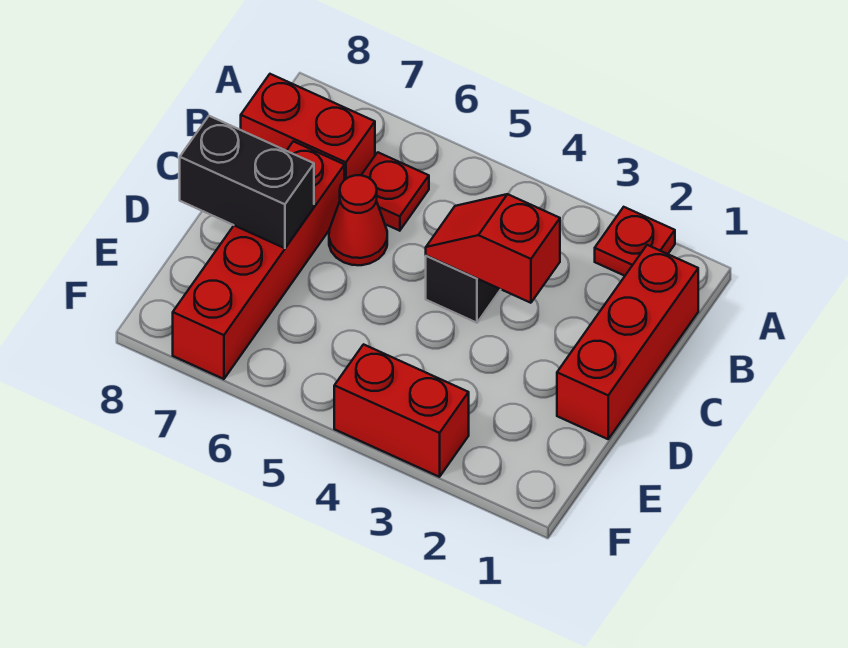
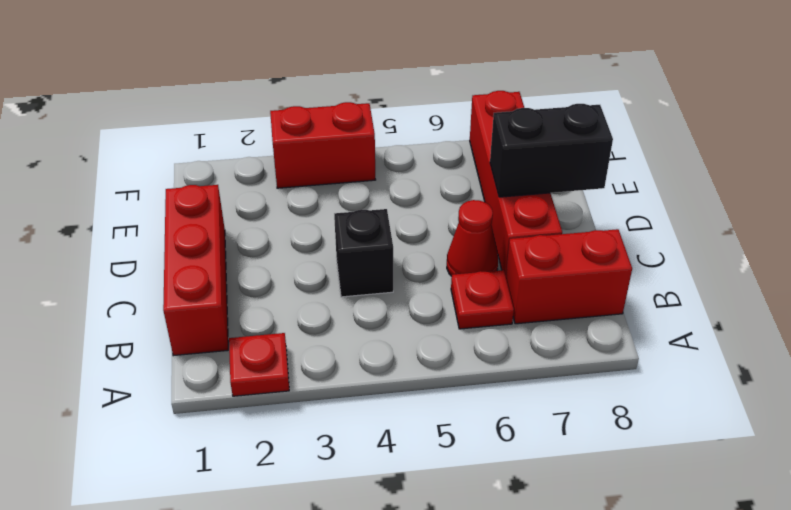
red slope C3:C4 level 2 top 3 -> none

